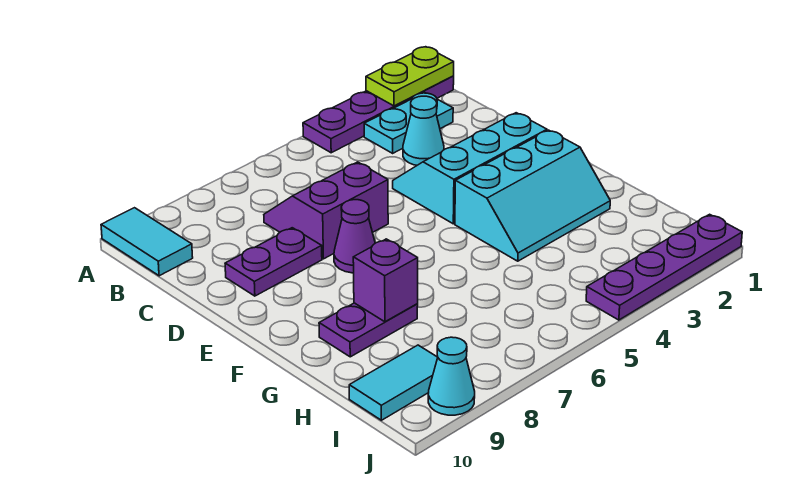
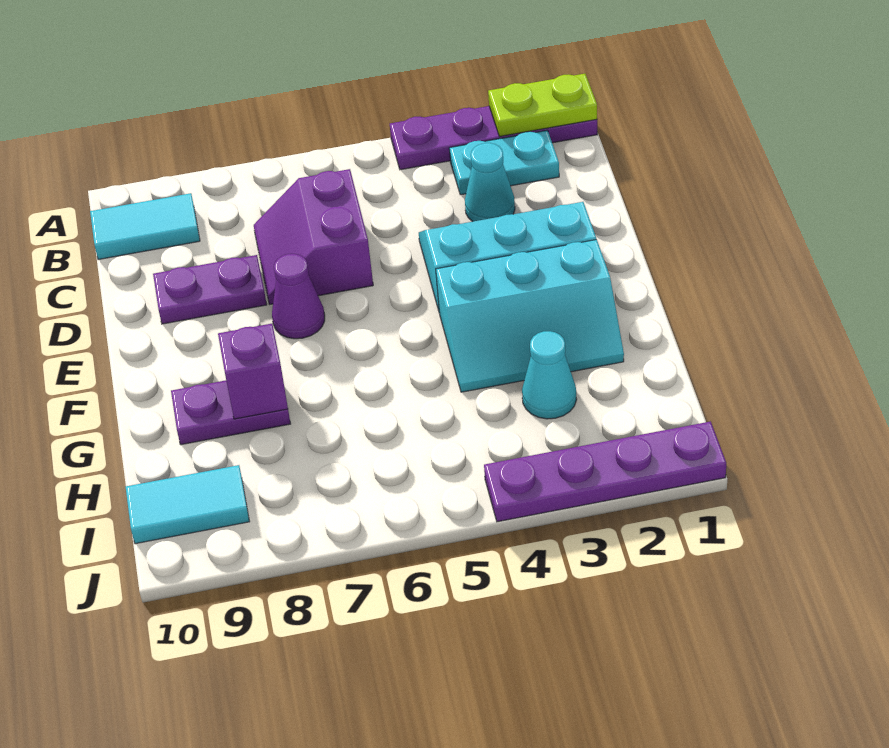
cyan tile A10:B10 level 1 -> cyan tile B9:B10 level 1
purple slope C6:D7 level 1 top D -> purple slope C6:D7 level 1 top 6
cyan cone J9 level 1 -> cyan cone H3 level 1

